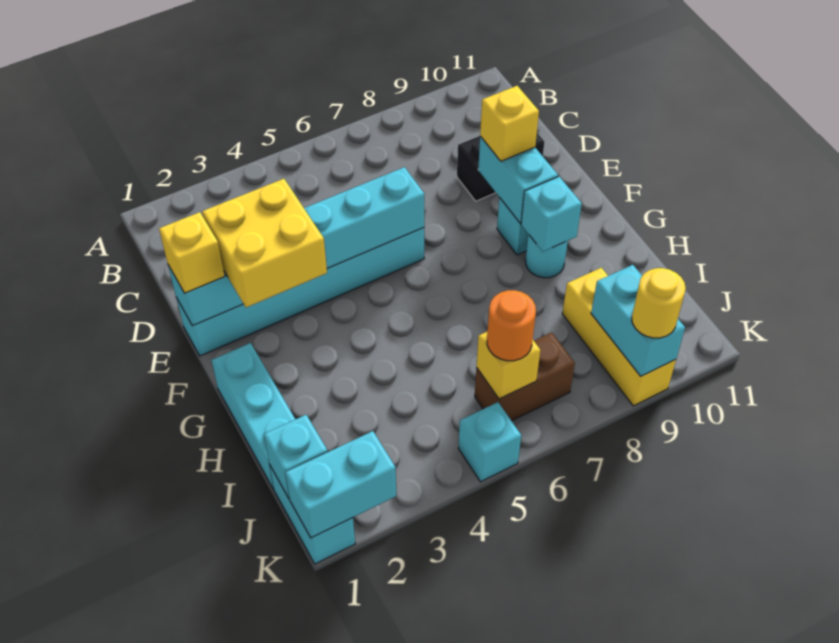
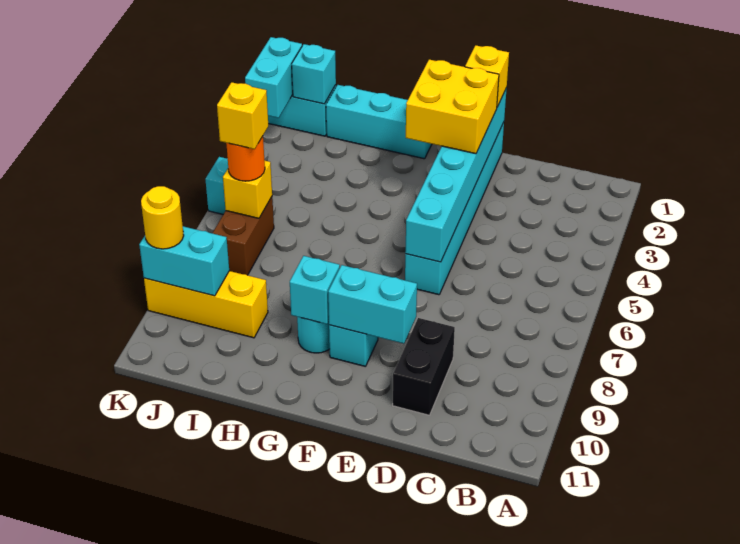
yellow brick E9 level 3 -> yellow brick J6 level 4

